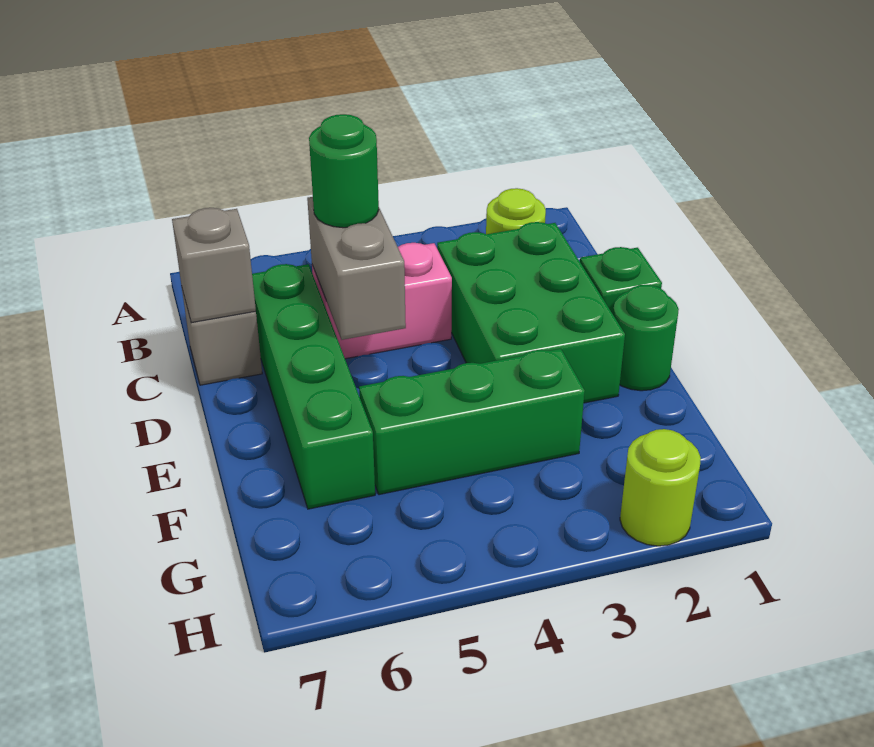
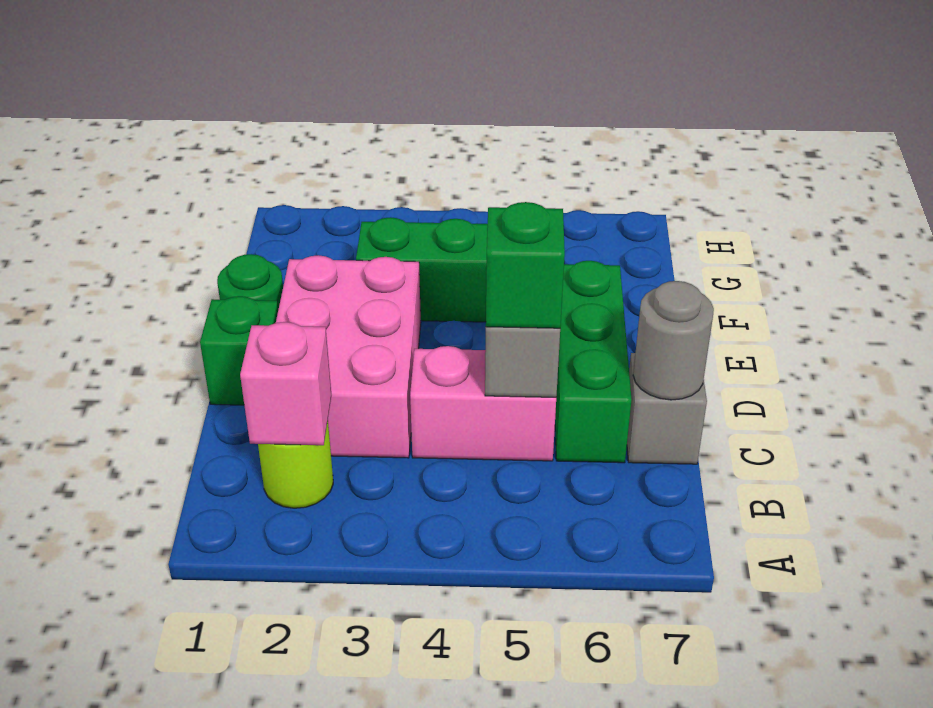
none -> pink brick B2 level 2
green brick C2:E3 level 1 -> pink brick C2:E3 level 1
green round brick C5 level 3 -> green brick C5 level 3
green brick C6:F6 level 1 -> green brick C6:E6 level 1
grey brick C7 level 2 -> grey round brick C7 level 2
lime round brick H2 level 1 -> none

